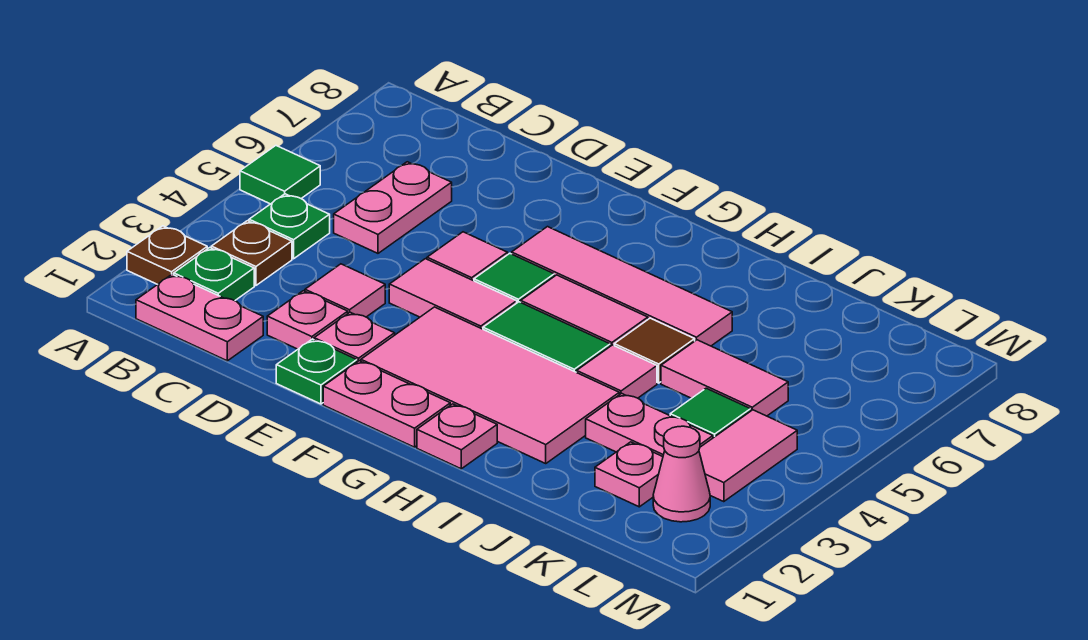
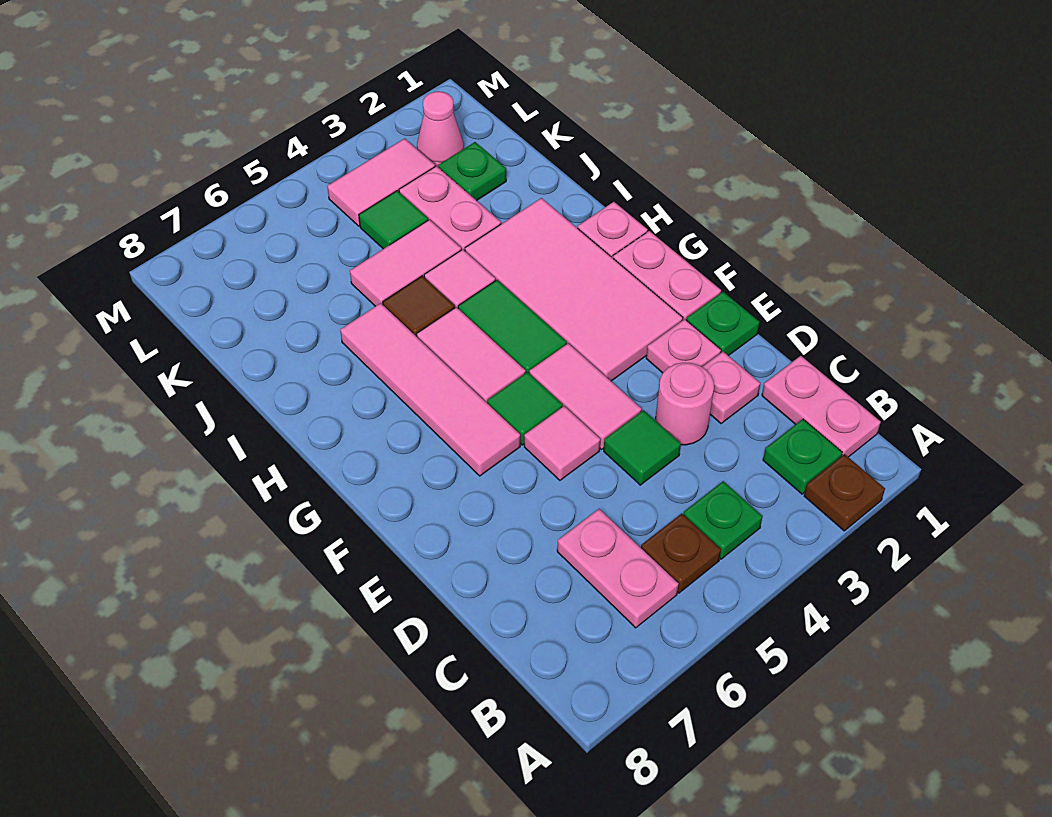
green tile A5 level 1 -> green tile D4 level 1
brown plate B3 level 1 -> brown plate B5 level 1
pink plate C5:C6 level 1 -> pink plate B6:C6 level 1
pink tile D3 level 1 -> pink round brick D3 level 1
pink tile J5:K5 level 1 -> pink tile J4:J5 level 1
pink plate K2 level 1 -> green plate K2 level 1

